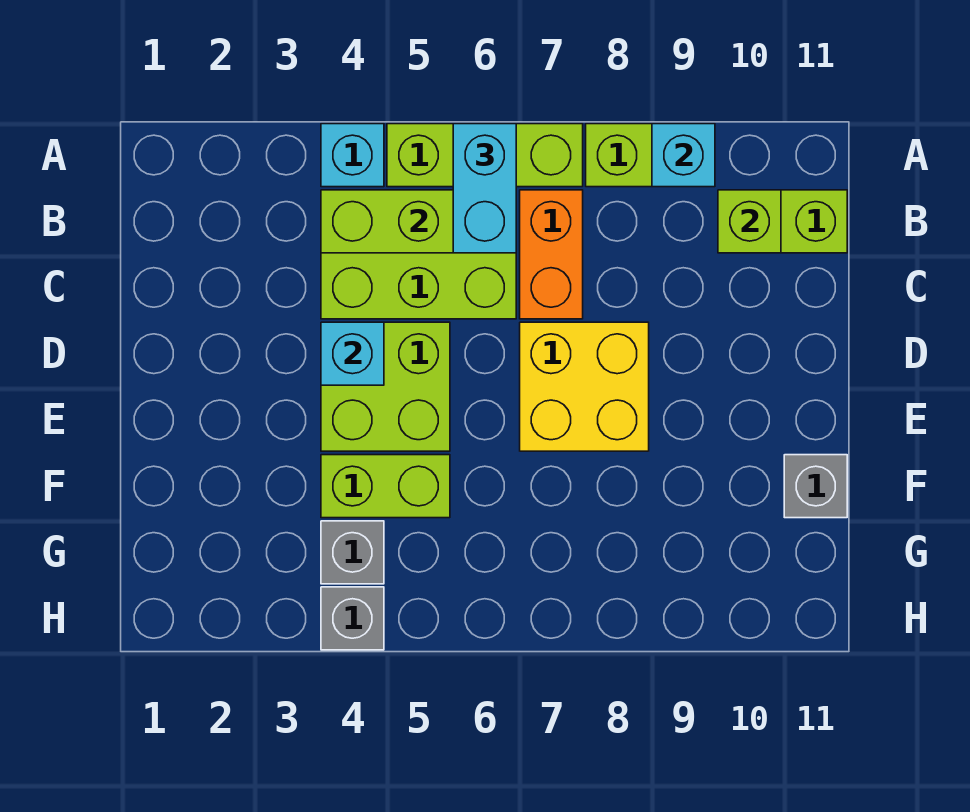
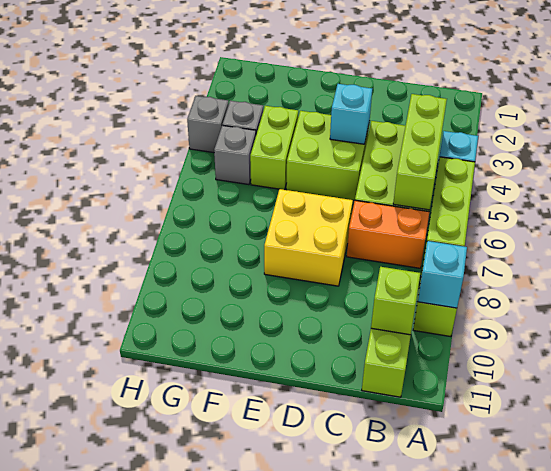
cyan brick A6:B6 level 3 -> none
grey brick F11 level 1 -> grey brick G5 level 1

